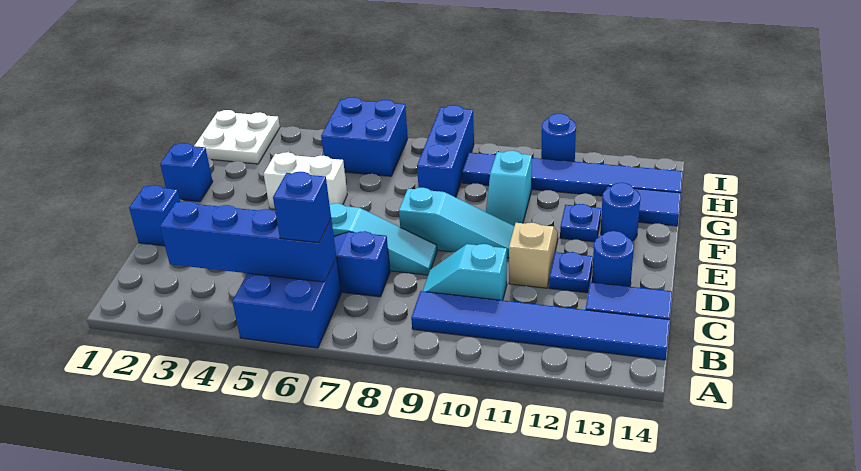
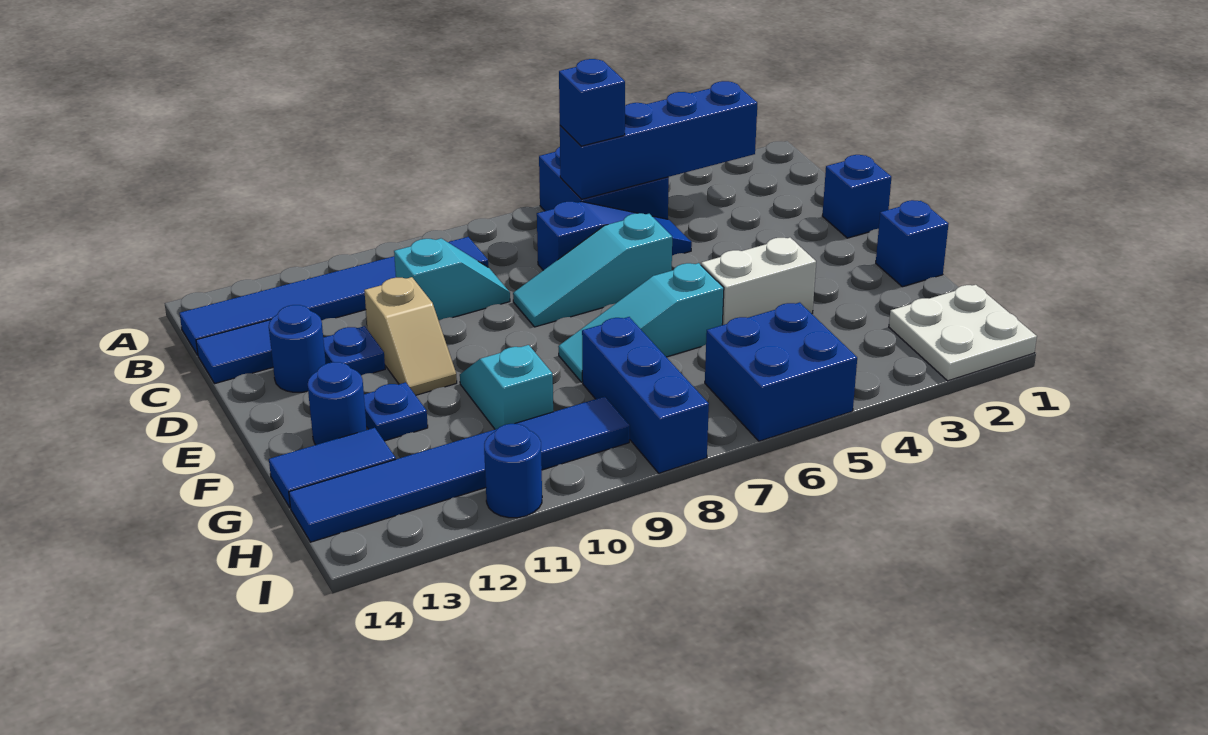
cyan slope E8:E10 level 1 top 8 -> cyan slope F6:F8 level 1 top 6

